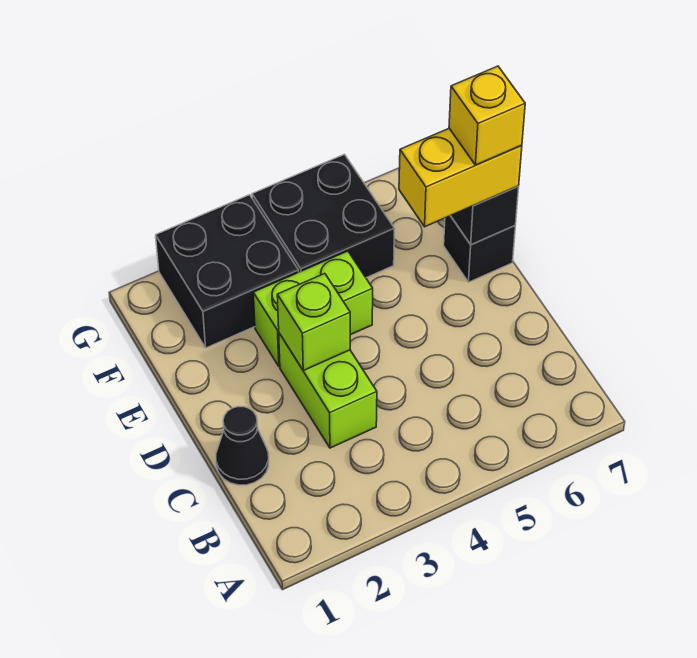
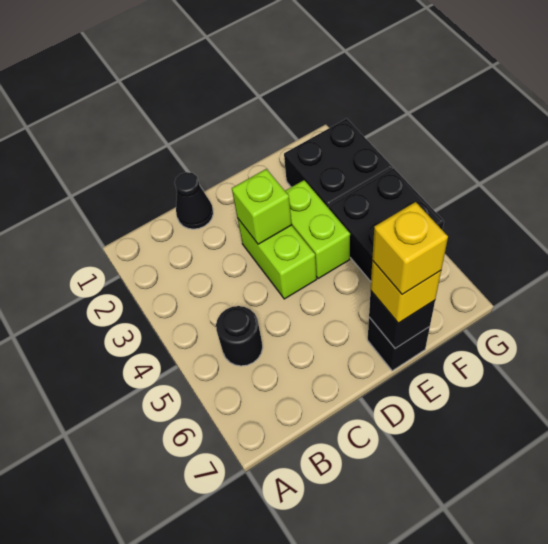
none -> black round brick B5 level 1
lime brick C3:D3 level 1 -> lime brick D3:D4 level 1
yellow brick E6:E7 level 3 -> yellow brick E7 level 3

